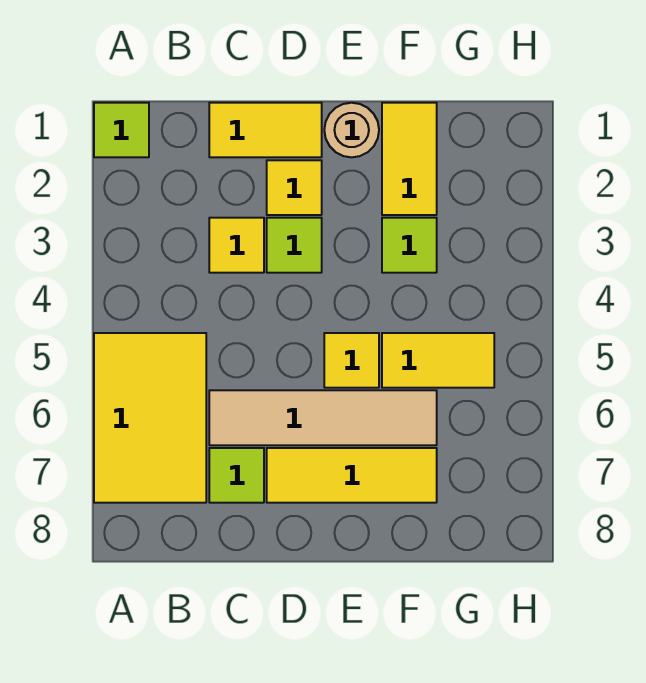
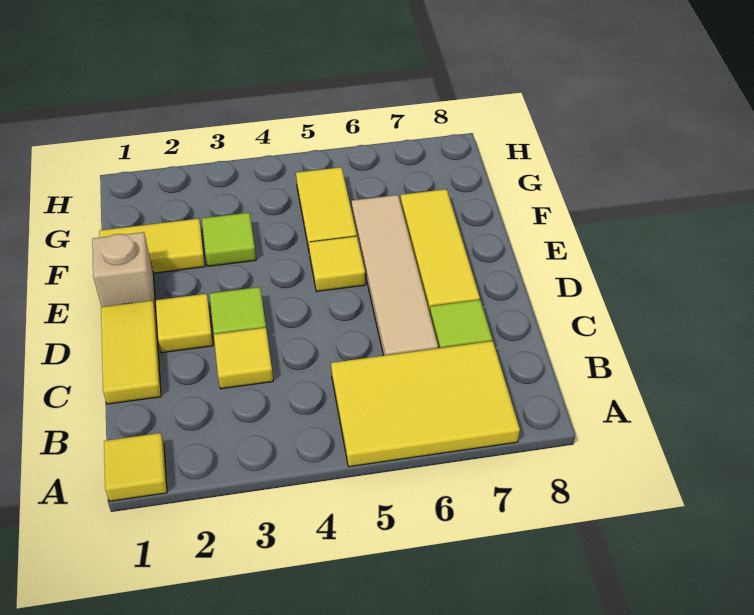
lime tile A1 level 1 -> yellow tile A1 level 1
tan round brick E1 level 1 -> tan brick E1 level 1

